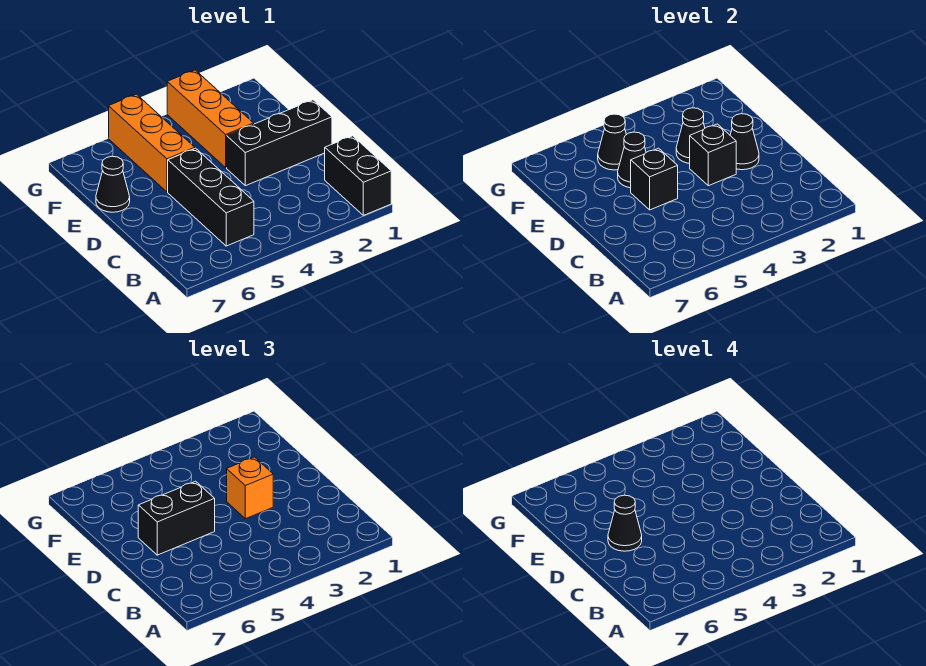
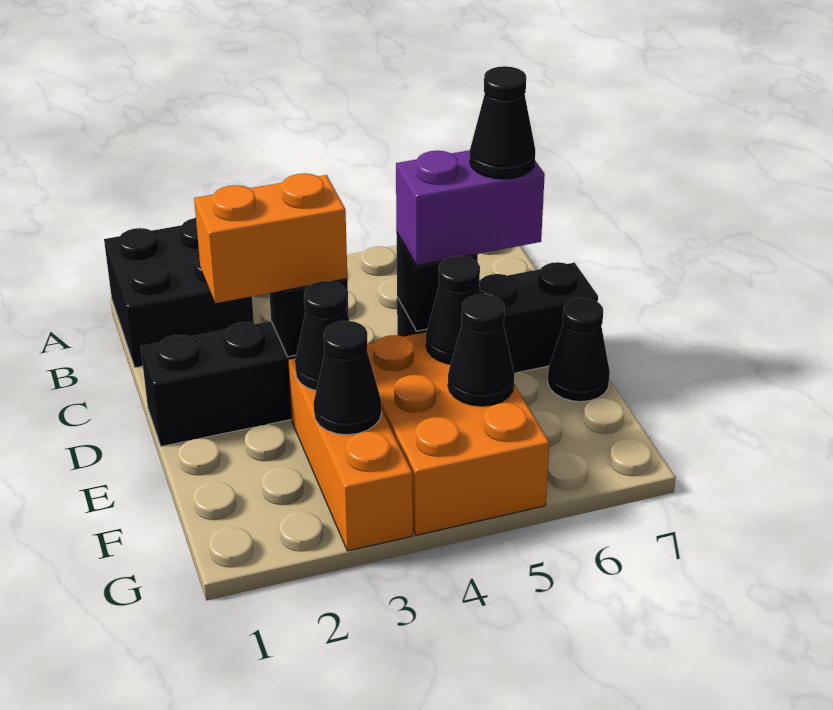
black brick A1:B1 level 1 -> black brick A1:B2 level 1
black brick B5:D5 level 1 -> black brick D5:D7 level 1
black cone D2 level 2 -> black cone F3 level 2
orange brick D3 level 3 -> orange brick D2:D3 level 3
black brick D5:D6 level 3 -> purple brick D5:D6 level 3
orange brick E5:G5 level 1 -> orange brick E4:G5 level 1

